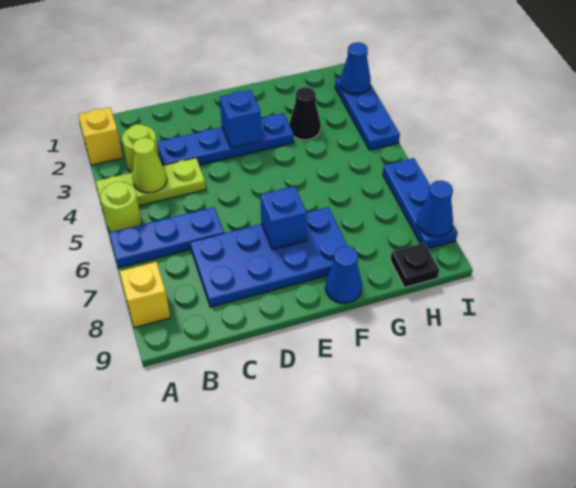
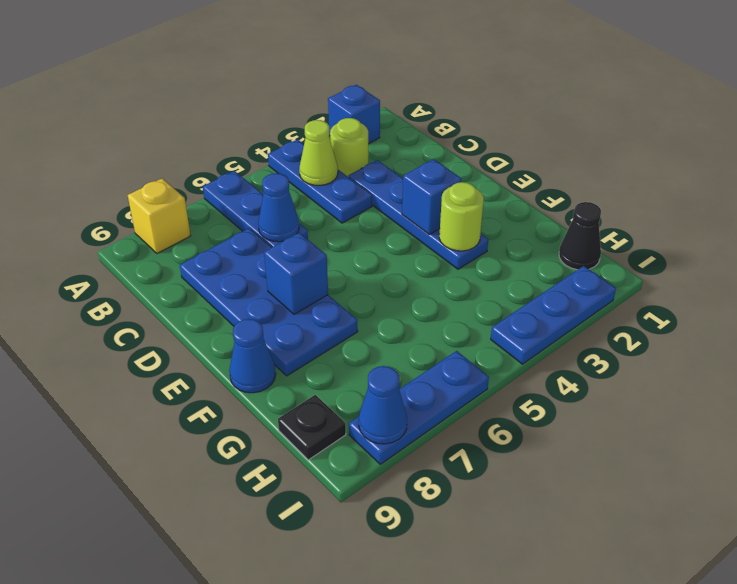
yellow brick A2 level 1 -> blue brick A2 level 1
lime plate A4:C4 level 1 -> blue plate A4:C4 level 1
lime round brick A5 level 1 -> lime round brick F3 level 2
black cone G3 level 1 -> black cone H1 level 1
blue cone I2 level 2 -> blue cone C6 level 2

